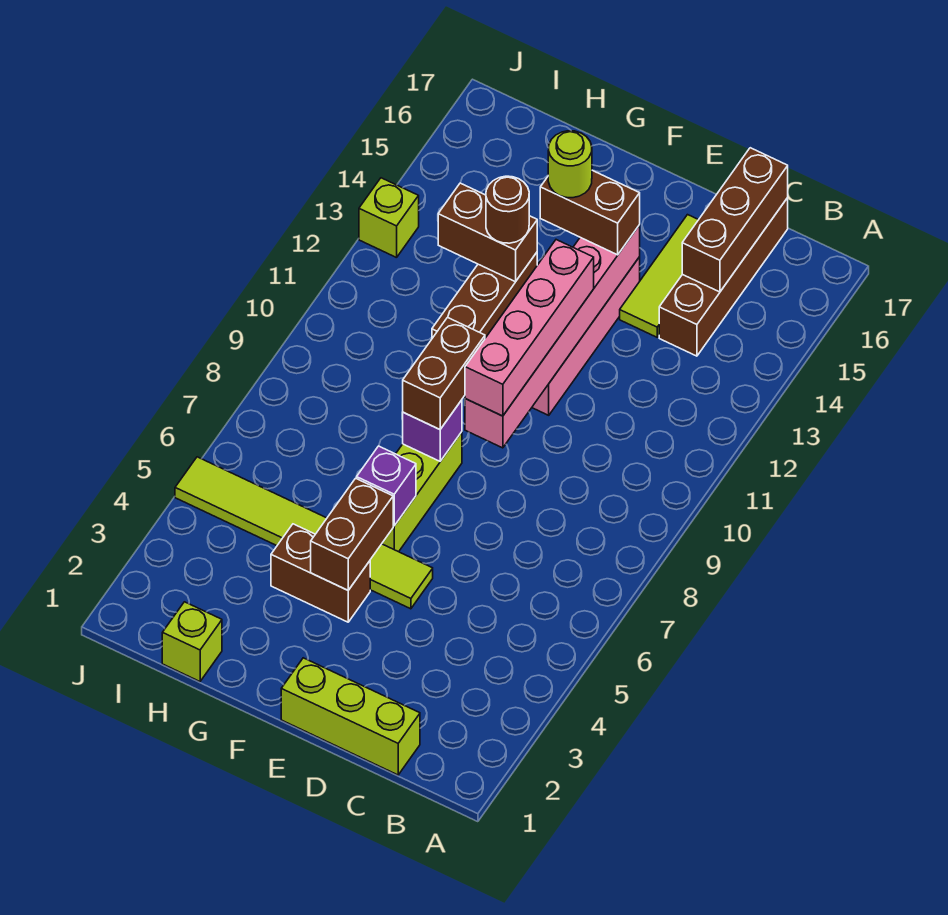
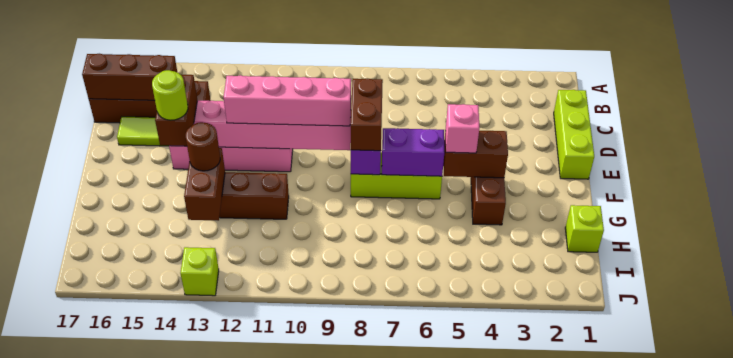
lime tile E5:J5 level 1 -> none
none -> pink brick F5 level 3
purple brick F6 level 2 -> purple brick F6:F7 level 2
brown brick F8:F9 level 3 -> brown brick E8:F8 level 3

